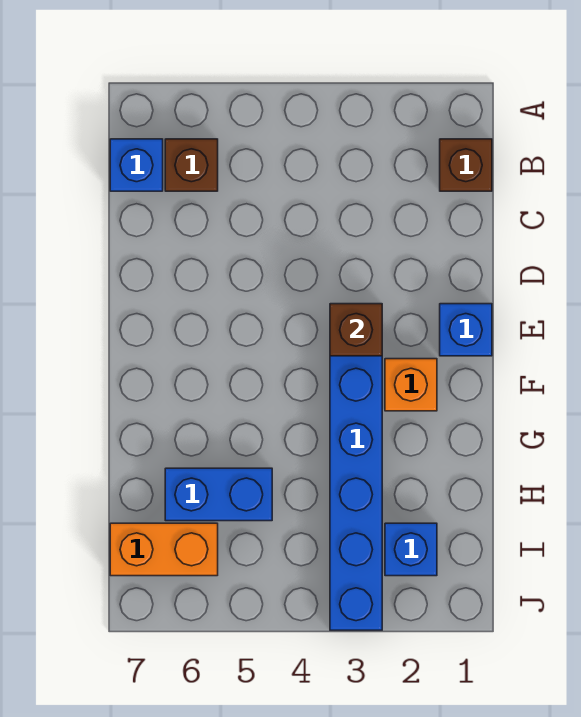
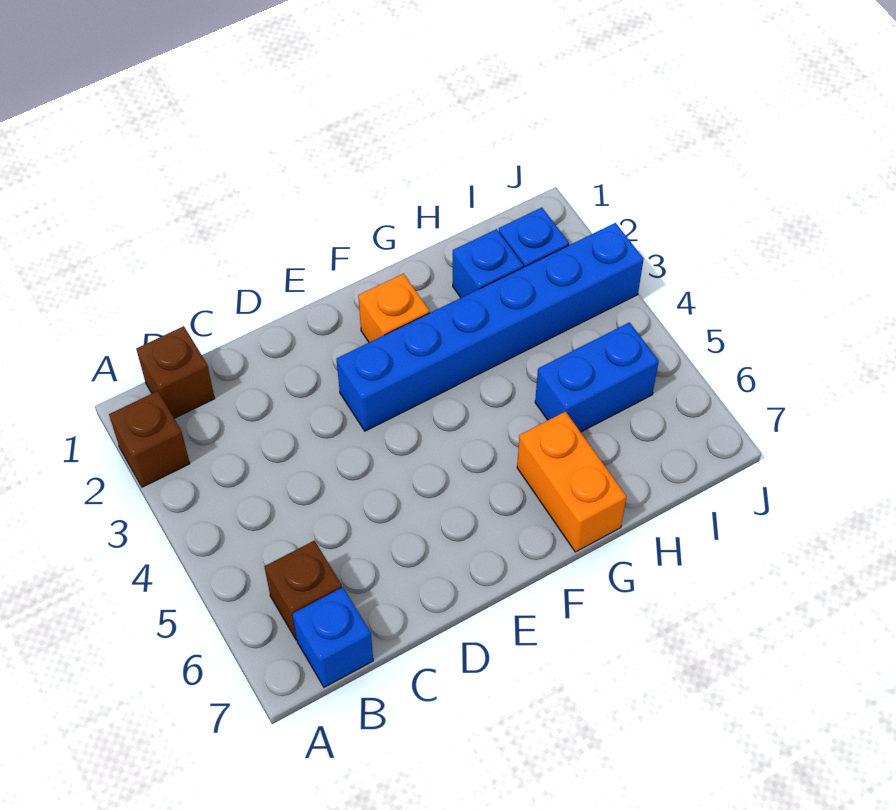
blue brick E1 level 1 -> blue brick H2 level 1
brown brick E3 level 2 -> brown brick A2 level 1
blue brick H5:H6 level 1 -> blue brick H5:I5 level 1
orange brick I6:I7 level 1 -> orange brick G6:G7 level 1

